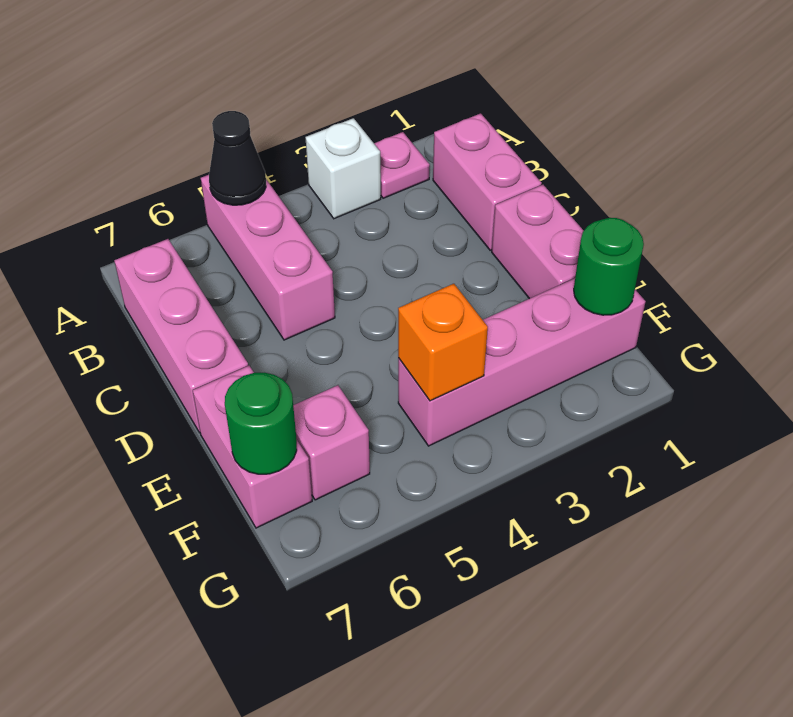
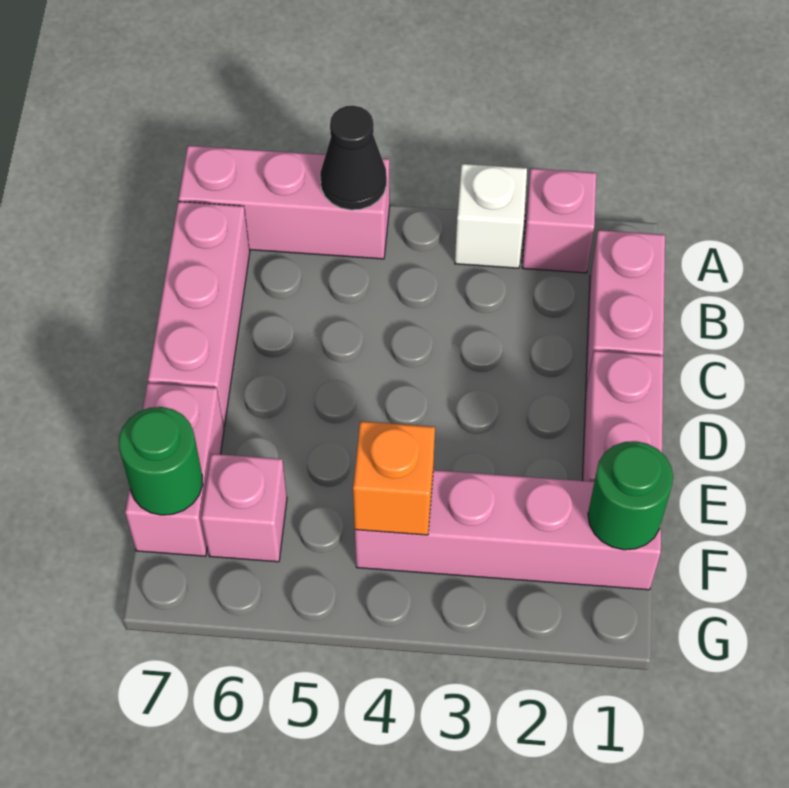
pink plate A2 level 1 -> pink brick A2 level 1
pink brick A5:C5 level 1 -> pink brick A5:A7 level 1

